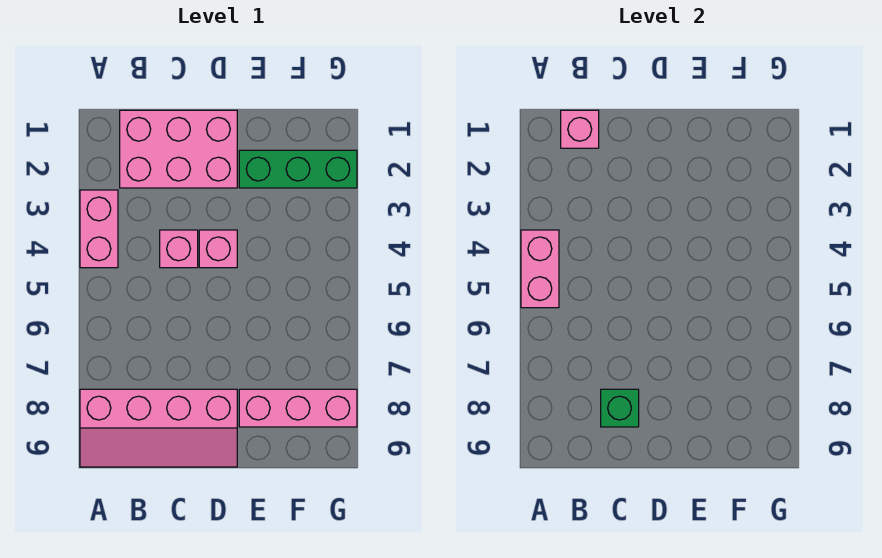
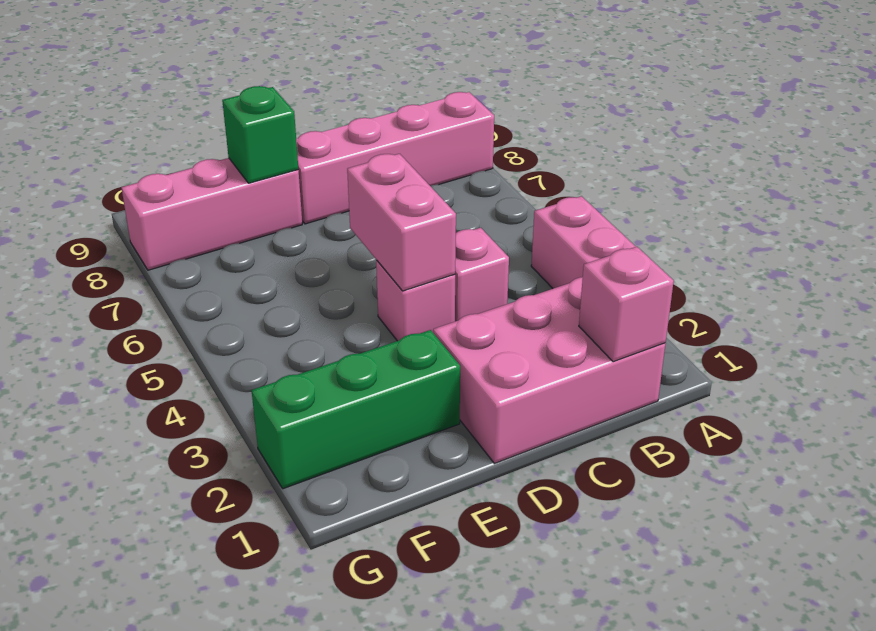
pink brick A4:A5 level 2 -> pink brick D4:D5 level 2
green brick C8 level 2 -> green brick E8 level 2

